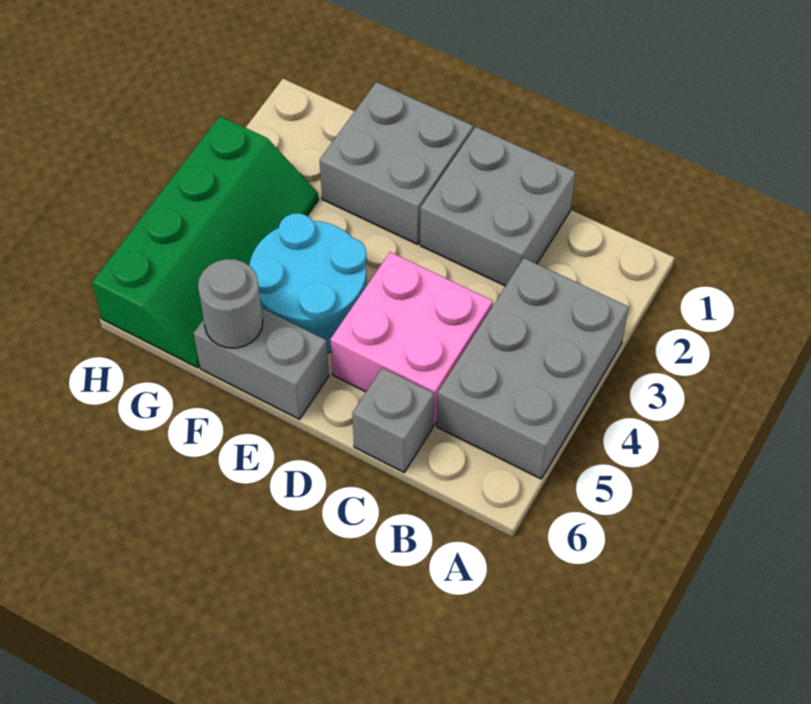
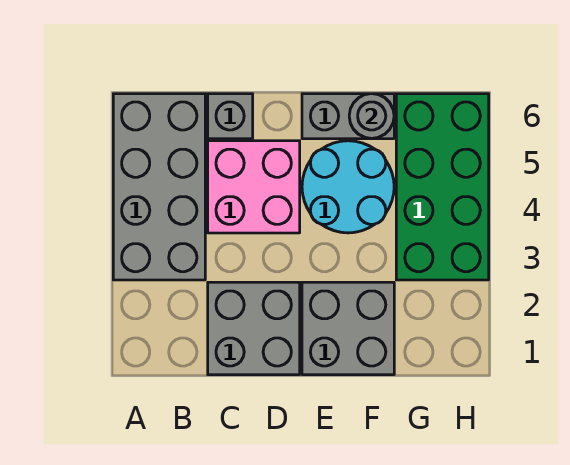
grey brick A3:B5 level 1 -> grey brick A3:B6 level 1
green slope G3:H6 level 1 top H -> green brick G3:H6 level 1

